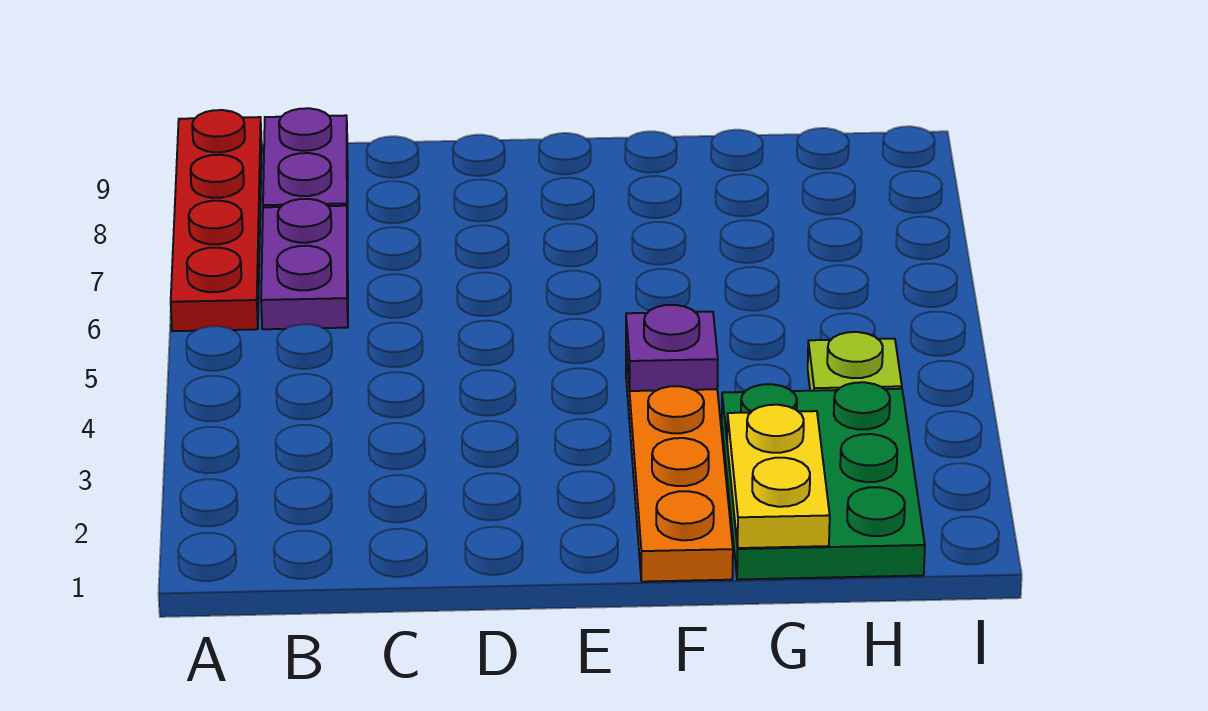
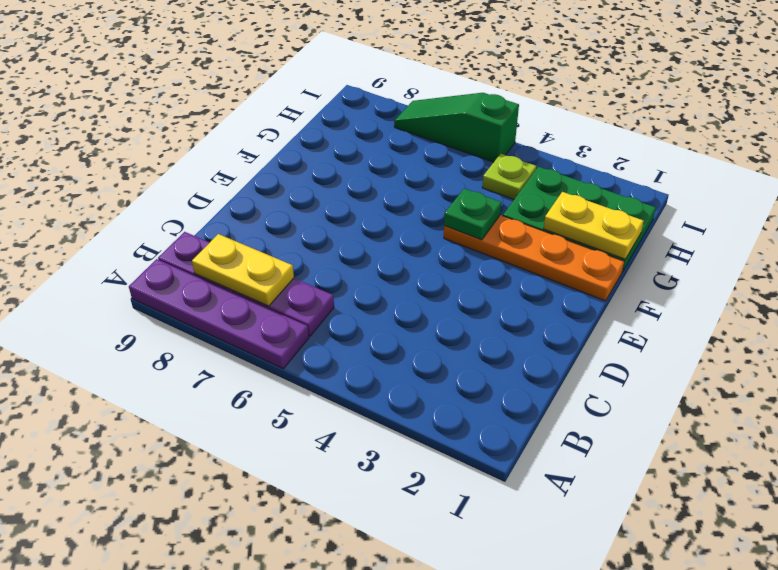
red plate A6:A9 level 1 -> purple plate A6:A9 level 1
none -> yellow plate B7:B8 level 2
purple plate F4 level 2 -> green plate F4 level 2
none -> green slope I5:I7 level 1 top 5

